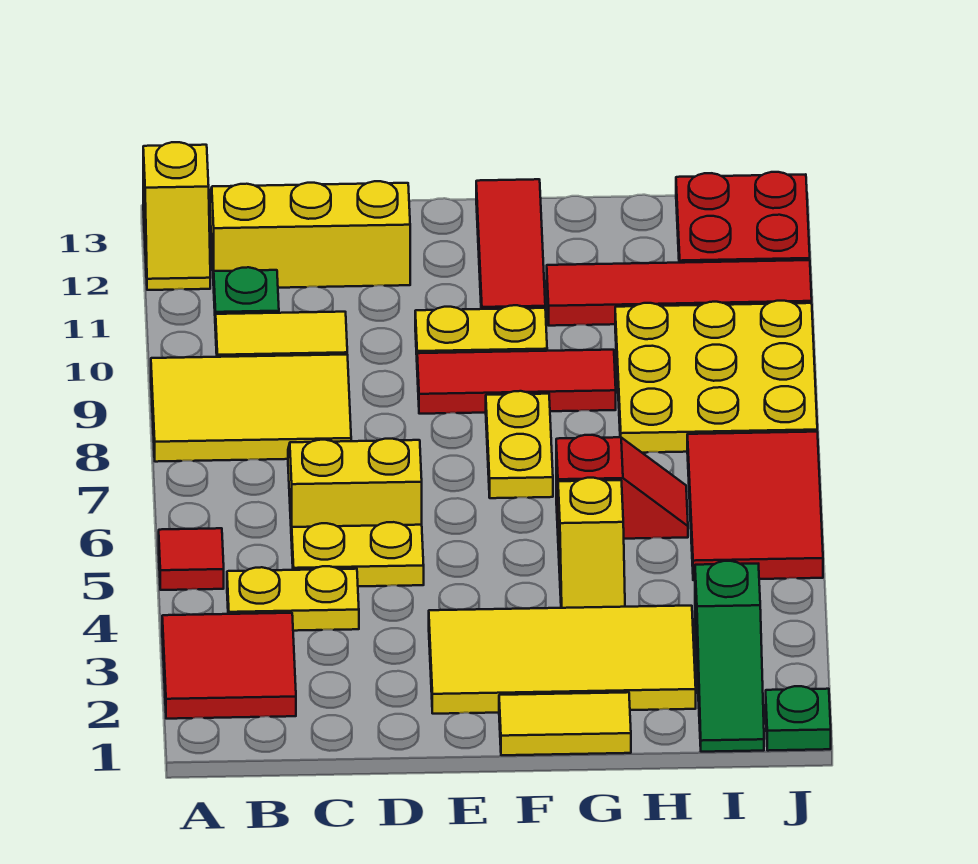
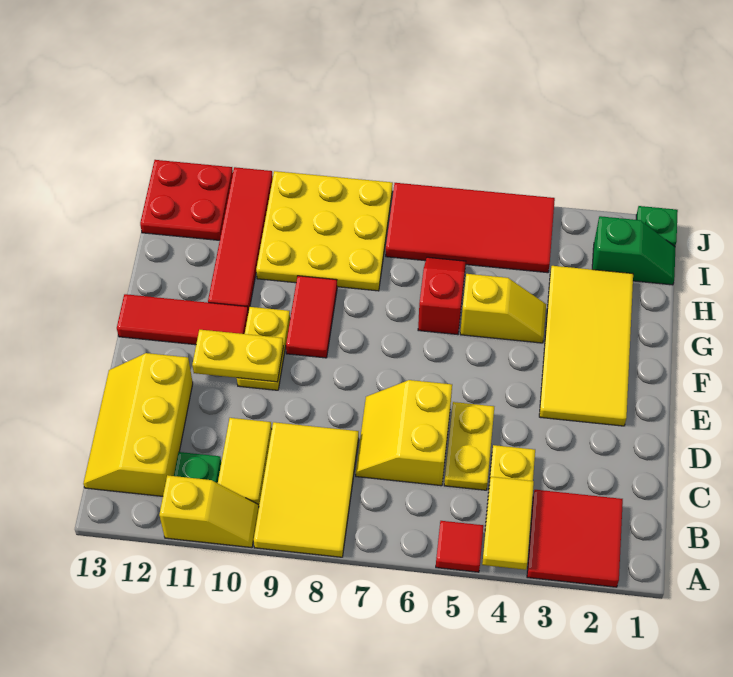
yellow slope A12:A13 level 1 top 13 -> yellow slope A10:A11 level 1 top 11
red tile E9:G9 level 1 -> red tile F9:G9 level 1
yellow tile F1:G1 level 1 -> yellow tile A4:B4 level 2
yellow plate F7:F8 level 1 -> yellow plate E10:E11 level 2
green slope I1:I3 level 1 top 3 -> green slope I1:I2 level 1 top 2
red tile I5:J7 level 1 -> red tile I4:J7 level 1

